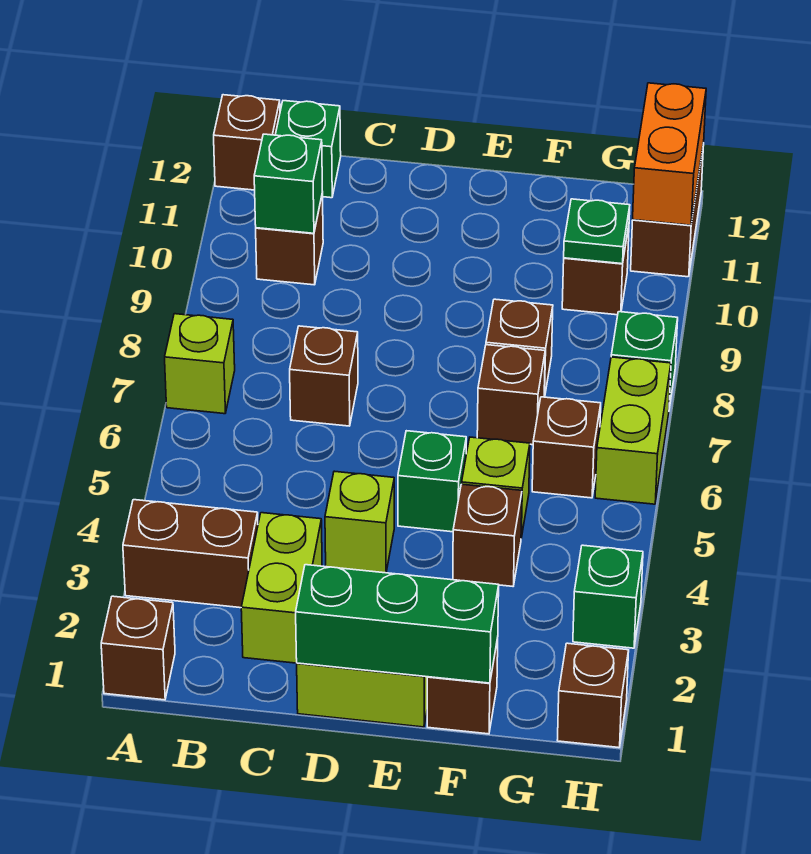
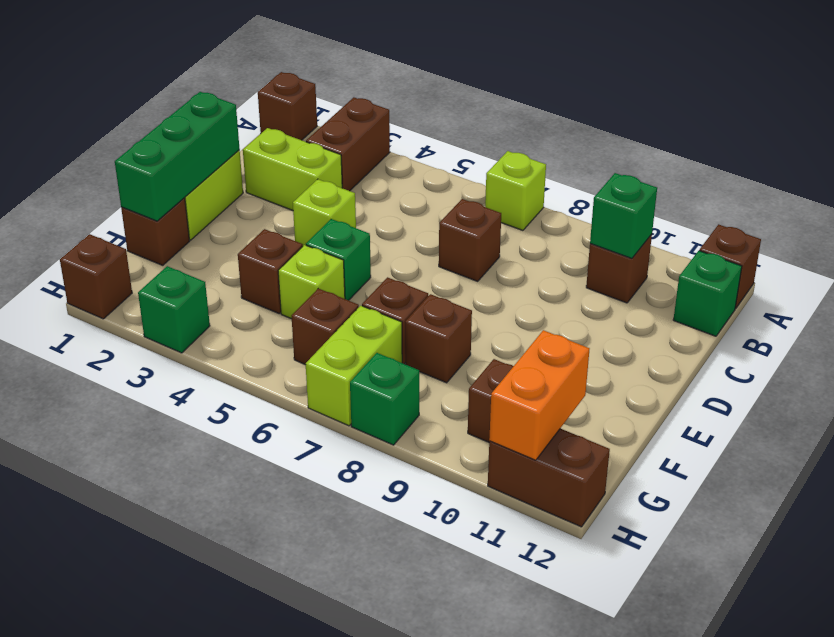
green plate G10 level 2 -> none
lime brick H6:H7 level 1 -> lime brick G7:H7 level 1
orange brick H11:H12 level 2 -> orange brick G11:H11 level 2

